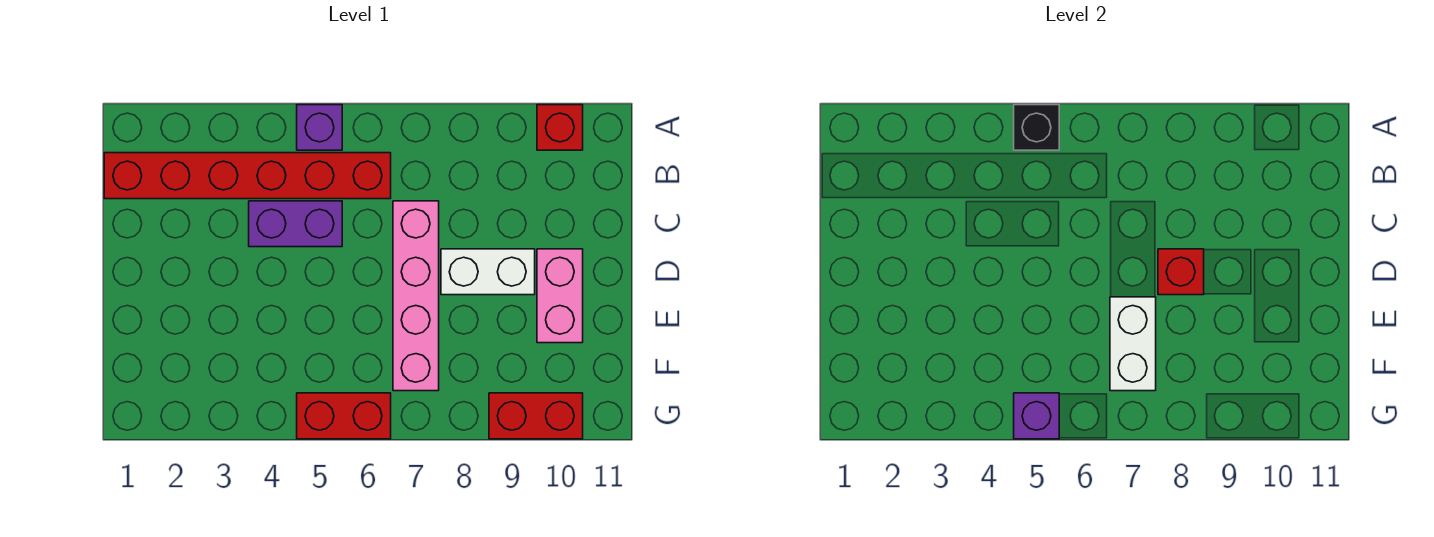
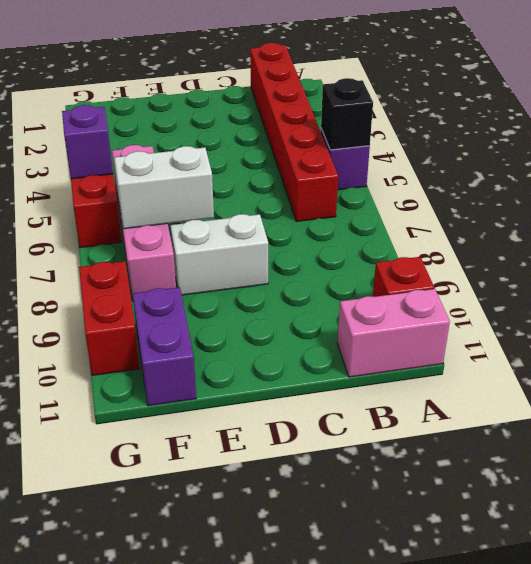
purple brick C4:C5 level 1 -> purple brick F10:F11 level 1
pink brick C7:F7 level 1 -> pink brick F5:F8 level 1
white brick D8:D9 level 1 -> white brick D8:E8 level 1
red brick D8 level 2 -> none
pink brick D10:E10 level 1 -> pink brick A11:B11 level 1

